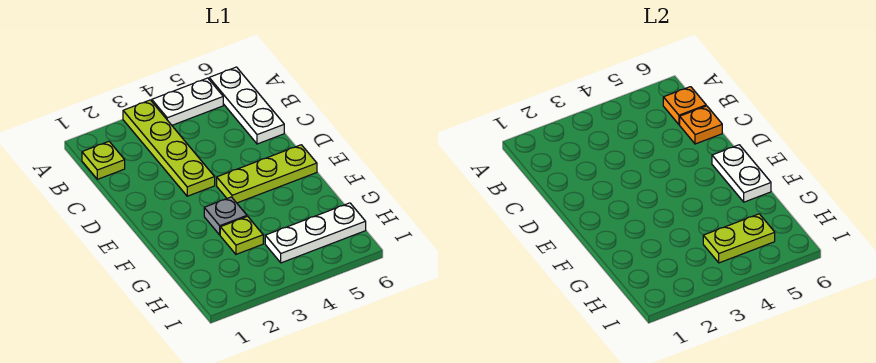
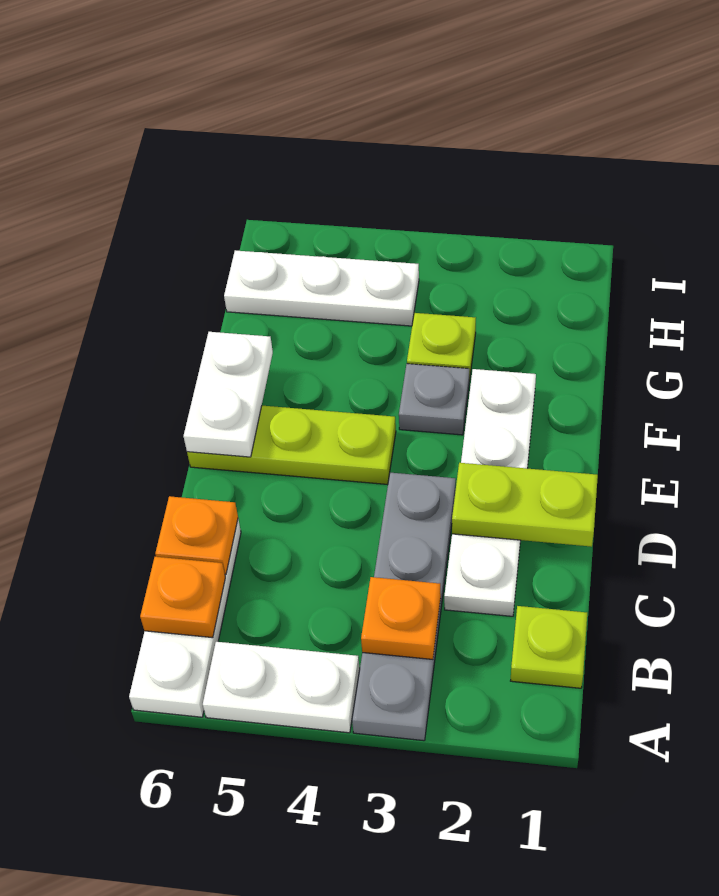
lime plate A3:D3 level 1 -> grey plate A3:D3 level 1
none -> orange plate B3 level 2
none -> white plate C2:F2 level 1
lime plate H4:H5 level 2 -> lime plate D1:D2 level 2

